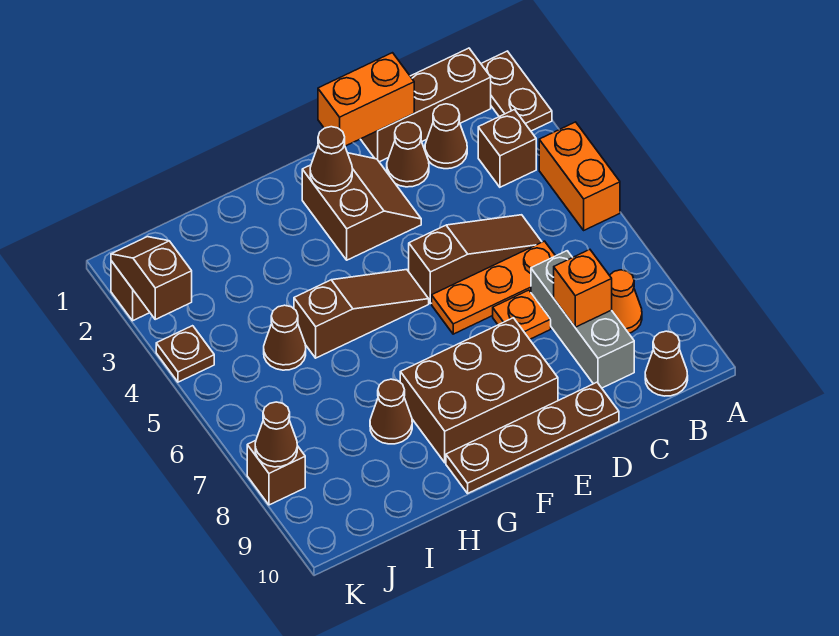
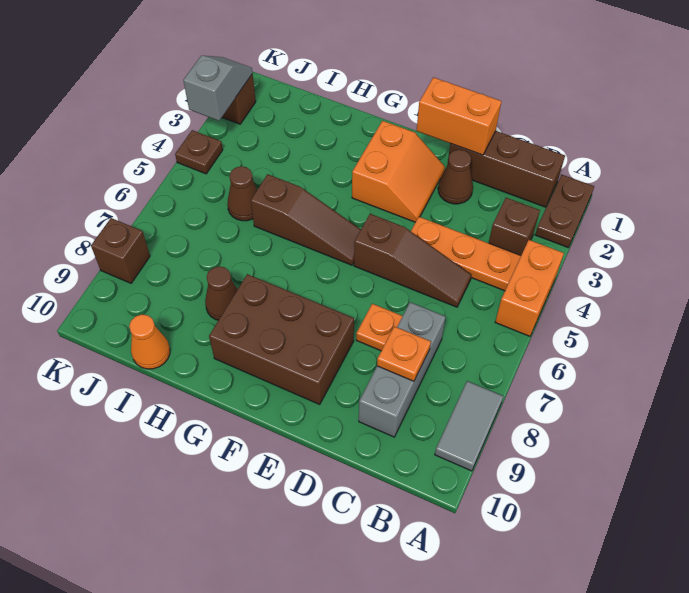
none -> grey tile A8:A9 level 1
orange cone B8 level 1 -> orange cone I10 level 1
brown cone B10 level 1 -> none
brown cone C2 level 1 -> none
orange plate C6:E6 level 1 -> orange plate B4:D4 level 1
orange brick C8 level 2 -> orange plate C8 level 2
brown plate D10:G10 level 1 -> none
brown slope E2:F3 level 1 top F -> orange slope E2:F3 level 1 top F
brown cone F2 level 2 -> none
brown slope K2:K3 level 2 top 3 -> grey slope K2:K3 level 2 top 3
brown cone K8 level 2 -> none

